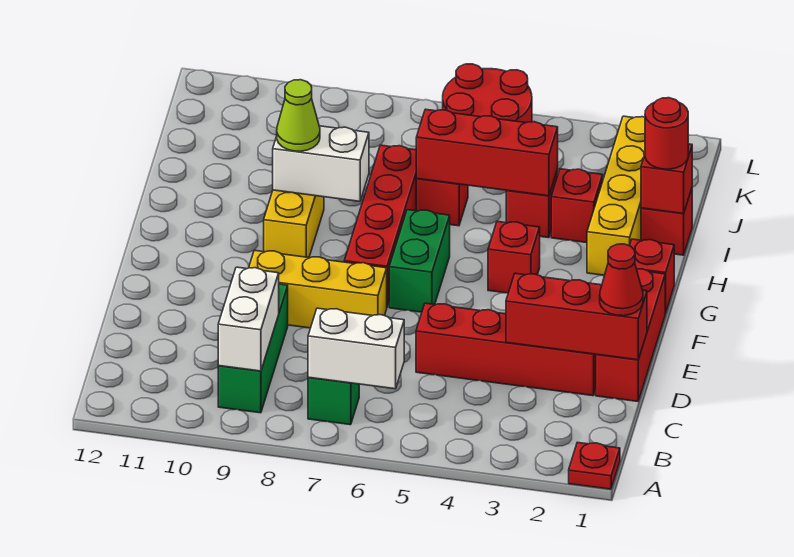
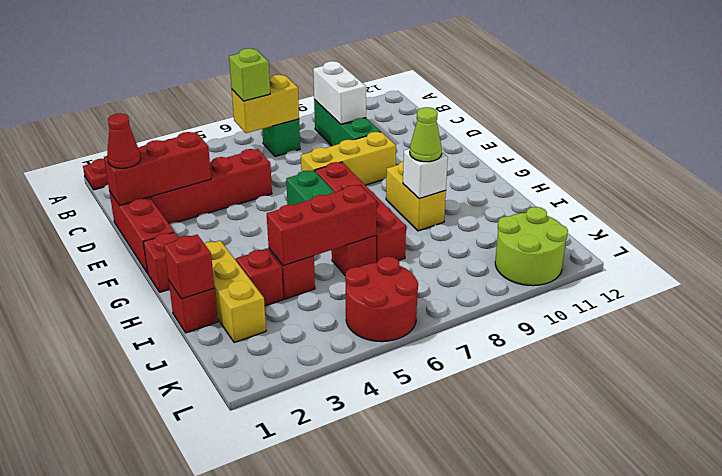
white brick B6:B7 level 2 -> yellow brick B6:B7 level 2
none -> lime brick B6 level 3
red brick G4 level 1 -> none
yellow brick H2:K2 level 1 -> yellow brick H2:J2 level 1
white brick H8:H9 level 2 -> white brick H9 level 2
red round brick I1 level 3 -> none
none -> lime round brick K10:L11 level 1

